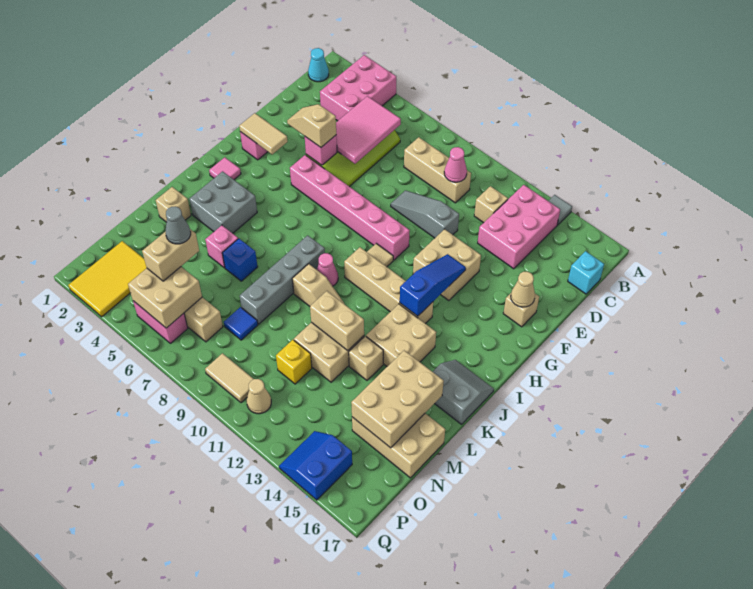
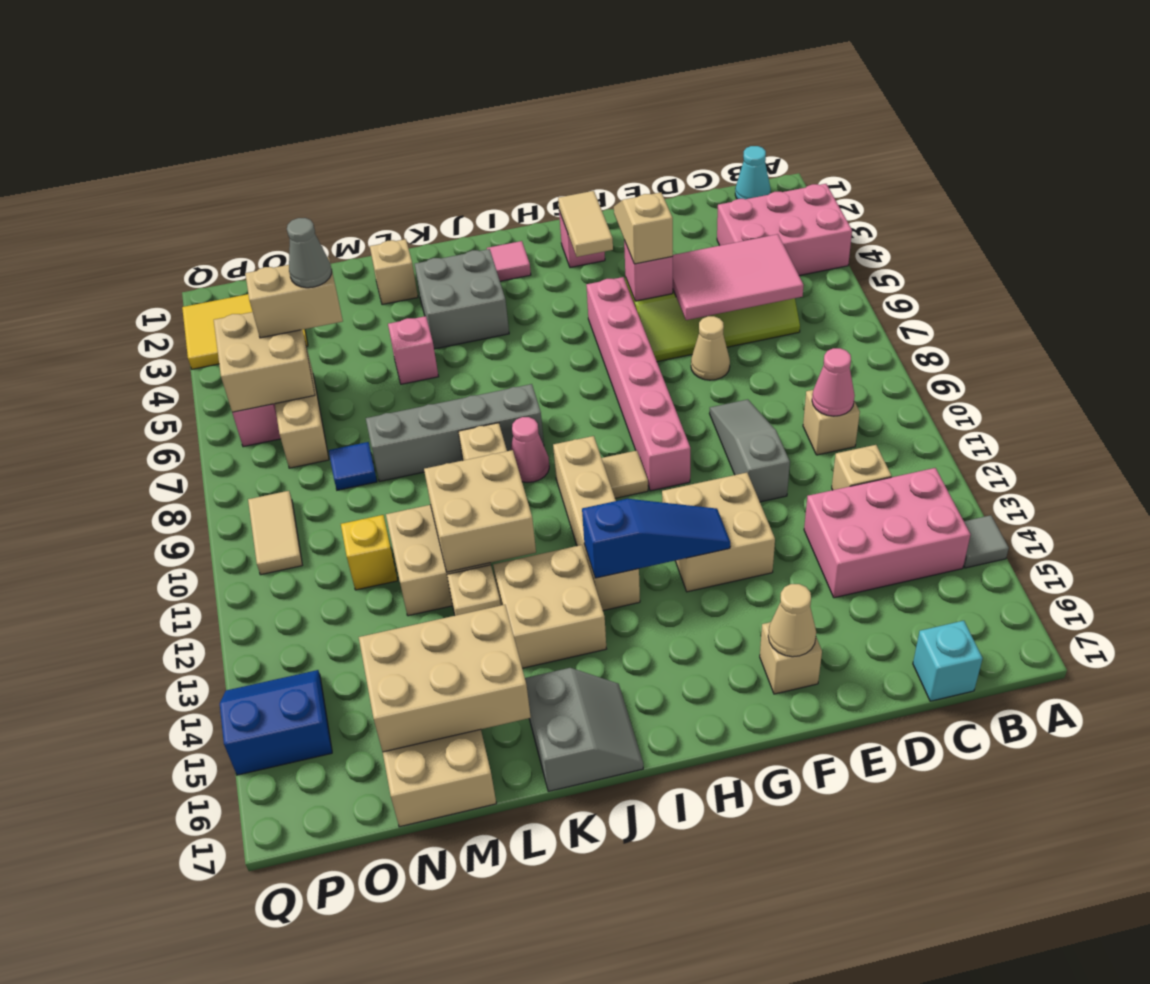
tan brick C8:C10 level 1 -> tan brick C10 level 1
blue brick L6 level 1 -> none
tan brick L11:L12 level 2 -> tan brick K11:L12 level 2
tan cone P11 level 1 -> tan cone E7 level 1

